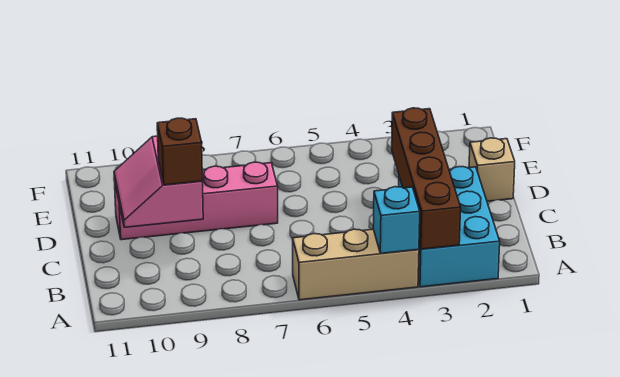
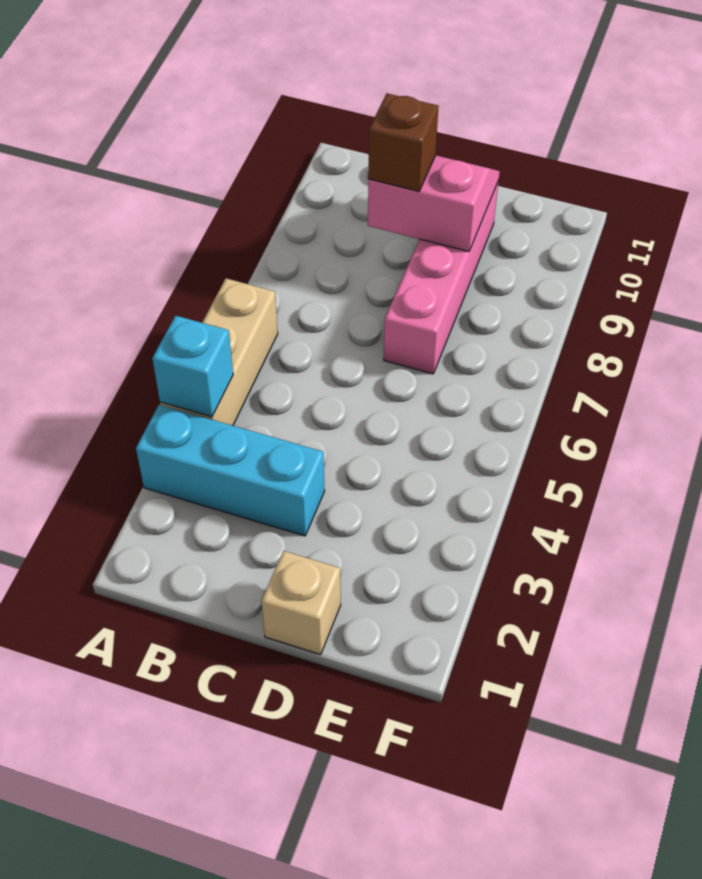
cyan brick A2:C3 level 1 -> cyan brick A3:C3 level 1
brown brick A3:D3 level 2 -> none

